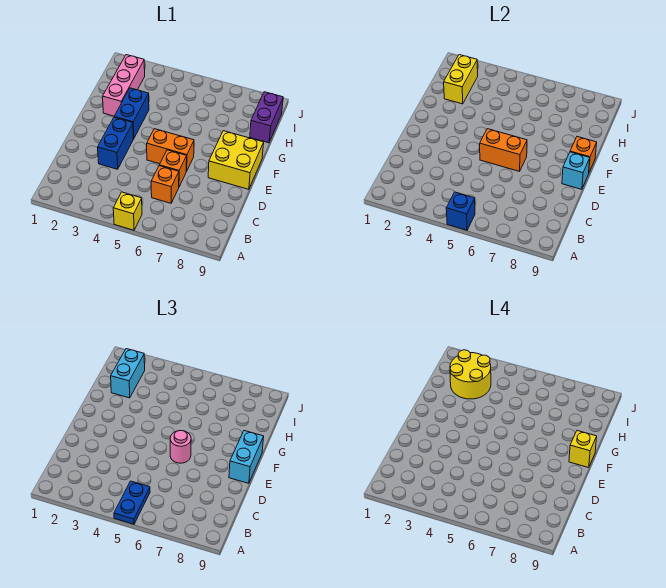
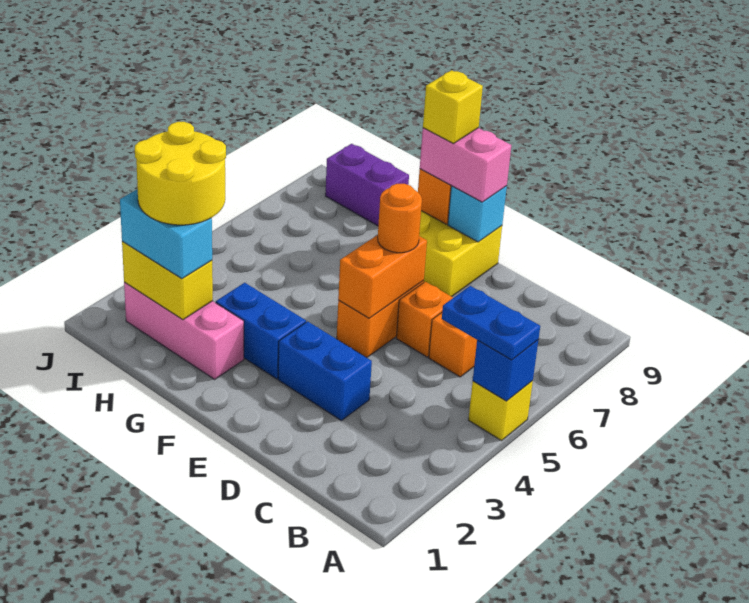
pink round brick E6 level 3 -> orange round brick E6 level 3
cyan brick E9:F9 level 3 -> pink brick E9:F9 level 3

